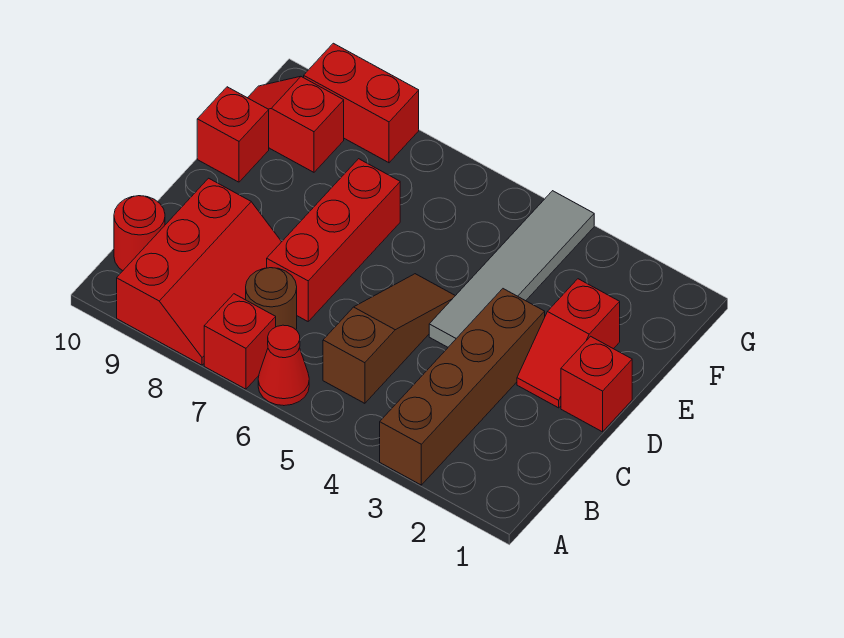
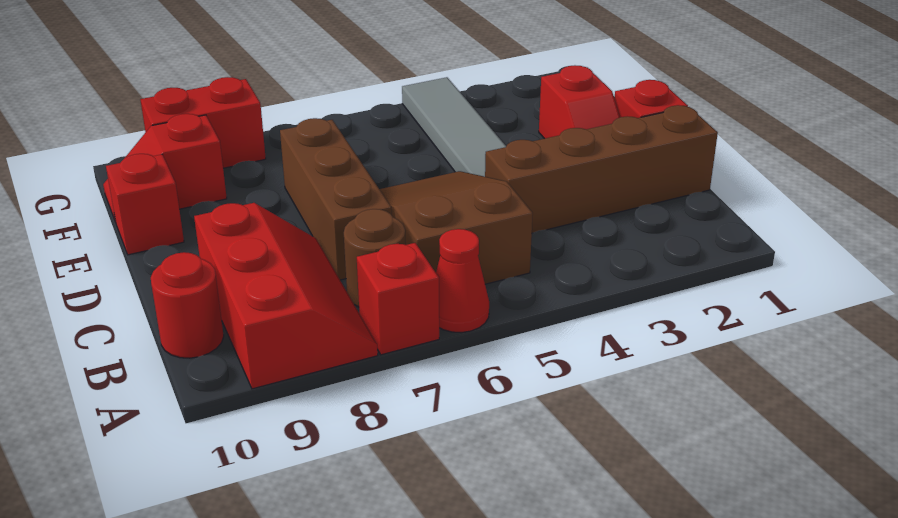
brown brick A3:D3 level 1 -> brown brick C1:C4 level 1
brown slope B5:D5 level 1 top B -> brown slope B5:D6 level 1 top B
red brick C7:E7 level 1 -> brown brick C7:E7 level 1

